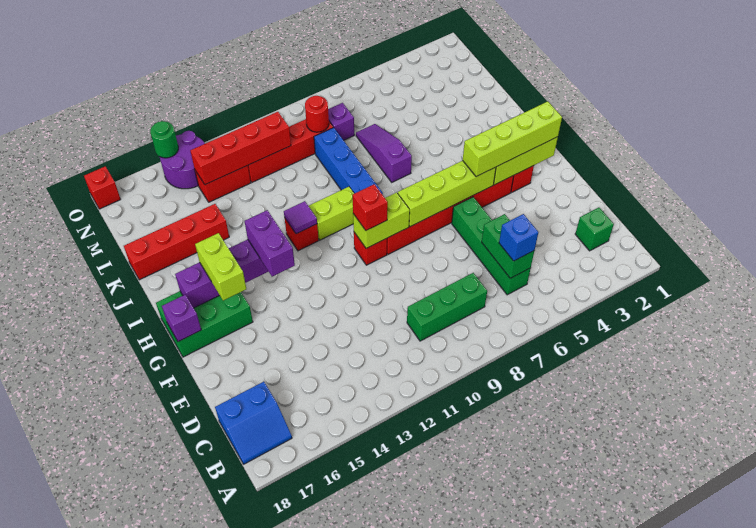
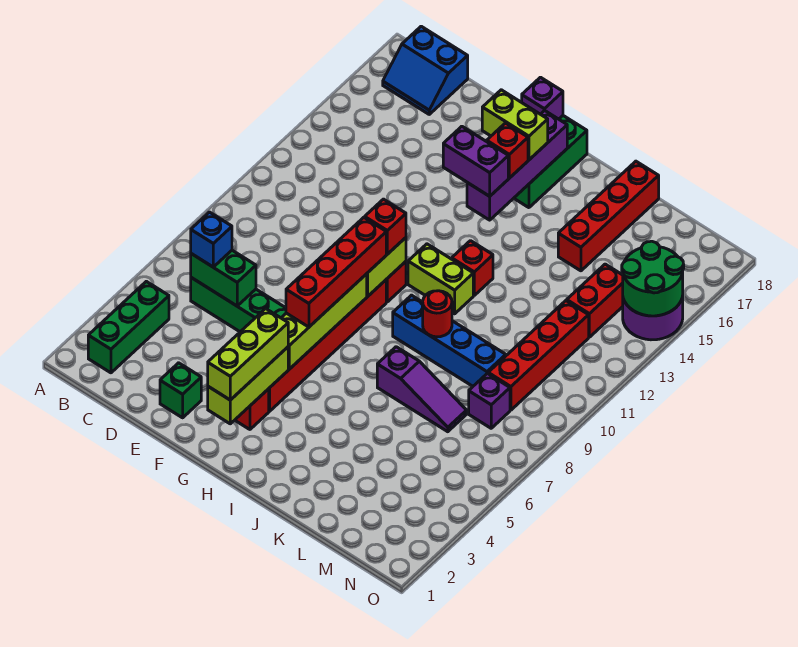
blue slope B17:C18 level 1 top C -> blue slope B17:C18 level 1 top 18
green brick C2 level 1 -> green brick E2 level 1
green brick C8:C10 level 1 -> green brick B2:B4 level 1
lime brick G2:G5 level 3 -> lime brick G2:G4 level 3
lime brick I10:I11 level 1 -> lime brick H11:I11 level 1
purple tile I12 level 2 -> none
red round brick M9 level 2 -> red round brick J9 level 2
red brick M11:M14 level 2 -> red brick G6:G9 level 3
green round brick O15 level 2 -> green round brick N14:O15 level 2
red brick O18 level 1 -> red brick H15 level 3

